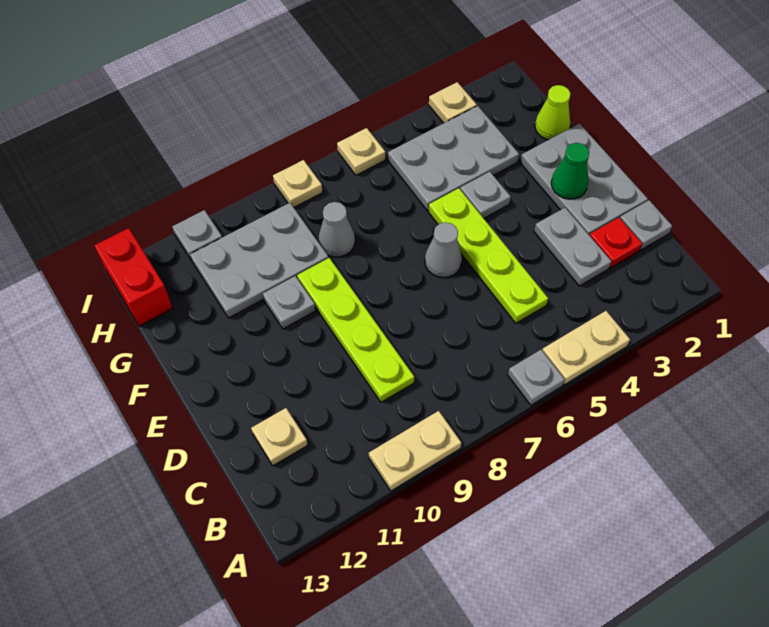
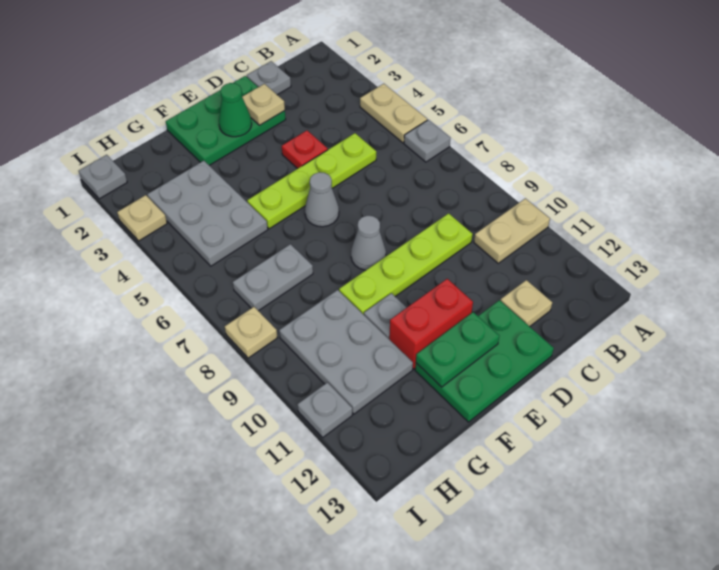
tan plate A9:A10 level 1 -> tan plate A10:B10 level 1
red plate C2 level 1 -> red plate D4 level 1
grey plate C3:D3 level 1 -> grey plate G7:H7 level 1
grey plate D1:F2 level 1 -> green plate D1:F2 level 1
none -> green plate D12:F13 level 1
none -> green plate E12:F12 level 2
grey plate F4 level 1 -> grey plate I1 level 1
lime cone G1 level 1 -> none
grey cone G8 level 1 -> grey cone E8 level 1
red brick H13:I13 level 1 -> red brick E11:F11 level 1
tan plate I6 level 1 -> tan plate D2 level 2

